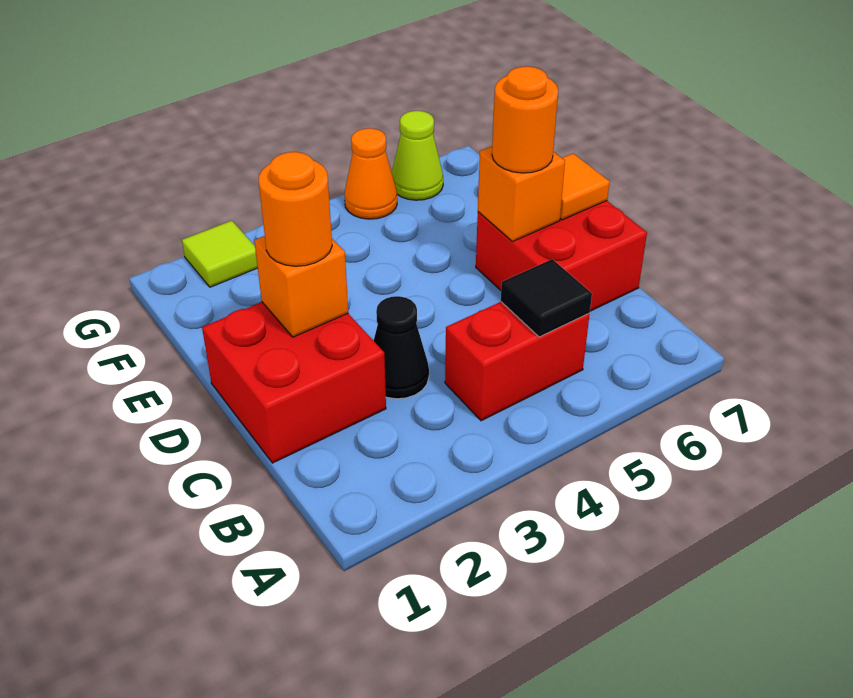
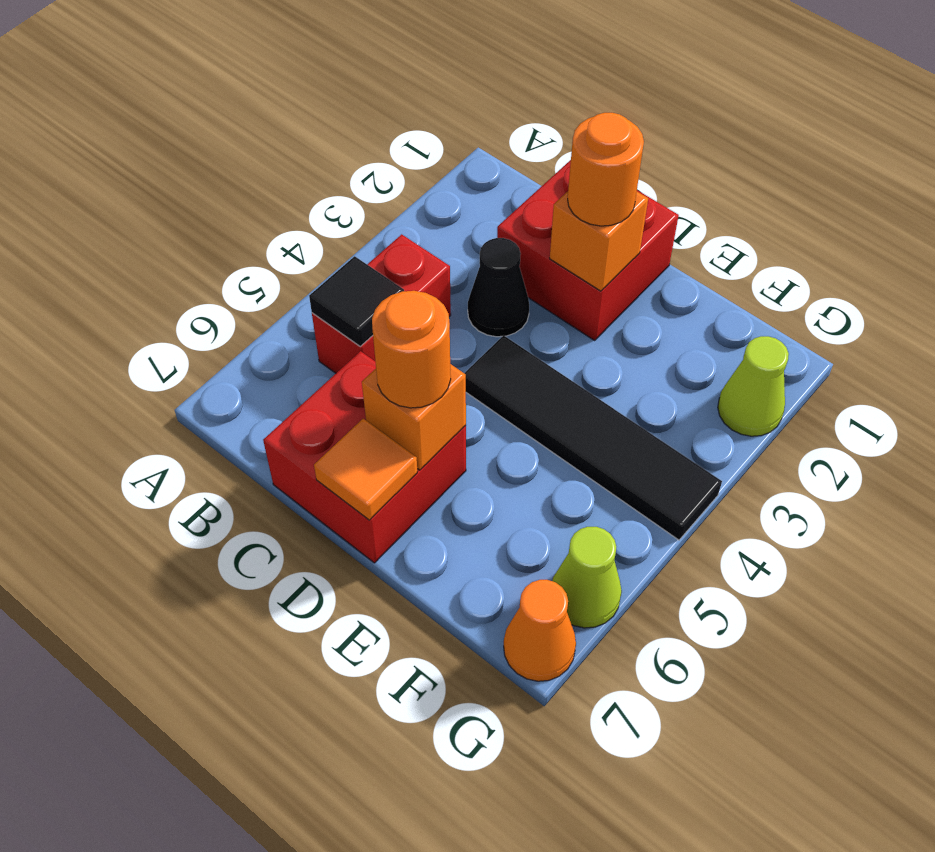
none -> black tile D4:G4 level 1
lime tile G2 level 1 -> lime cone G2 level 1
orange cone G5 level 1 -> orange cone G7 level 1

